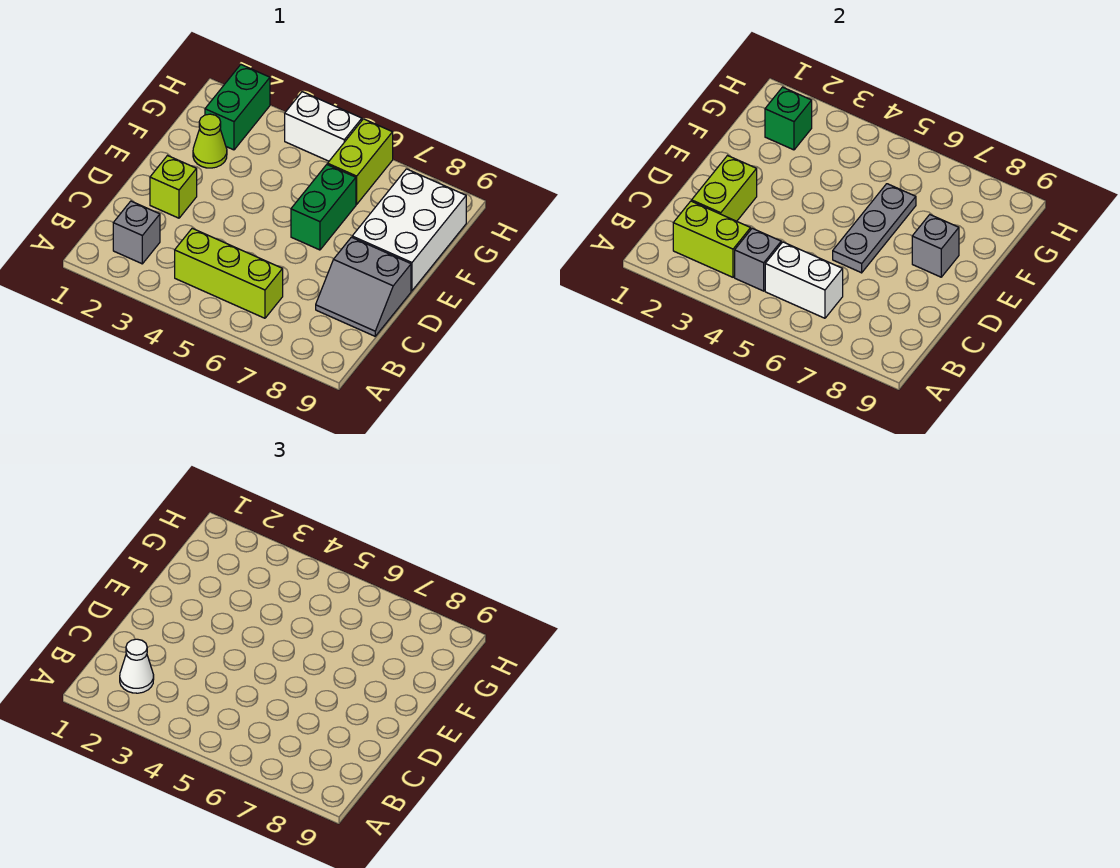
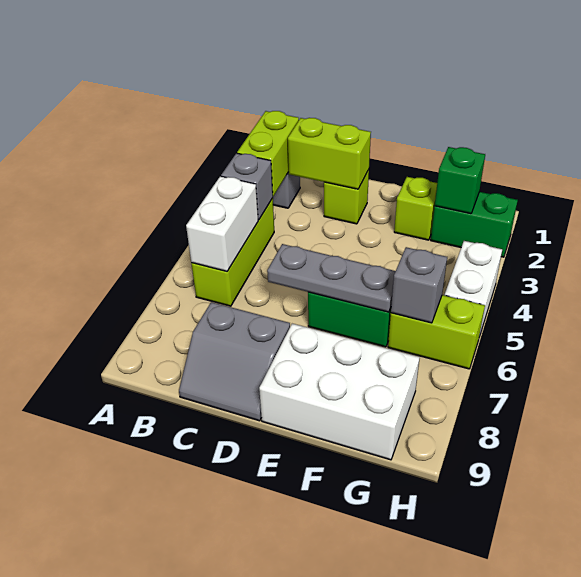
white cone B2 level 3 -> none
grey slope C8:D9 level 1 top D -> grey slope C8:D9 level 1 top 8
grey brick E8 level 2 -> grey brick G6 level 2
lime cone F2 level 1 -> lime brick F2 level 1

